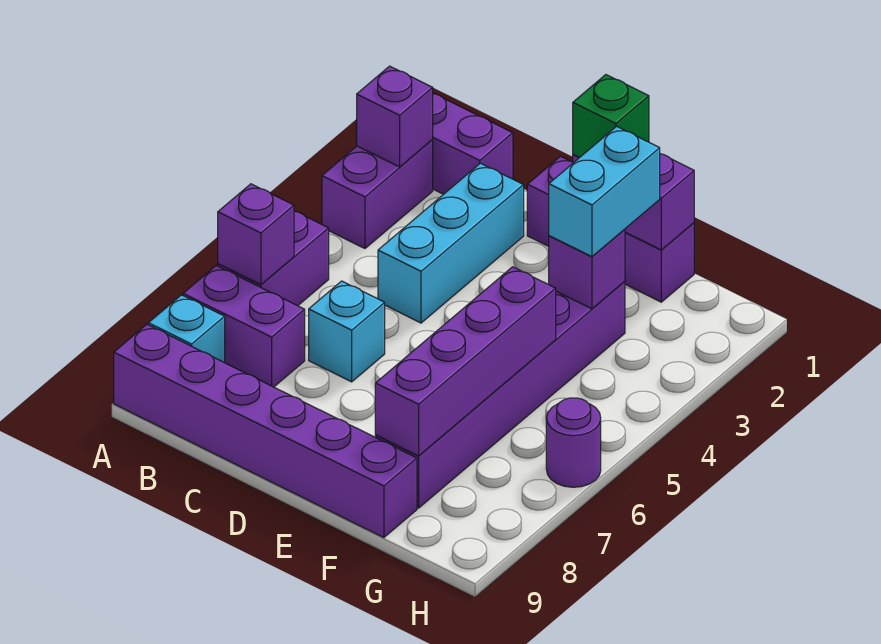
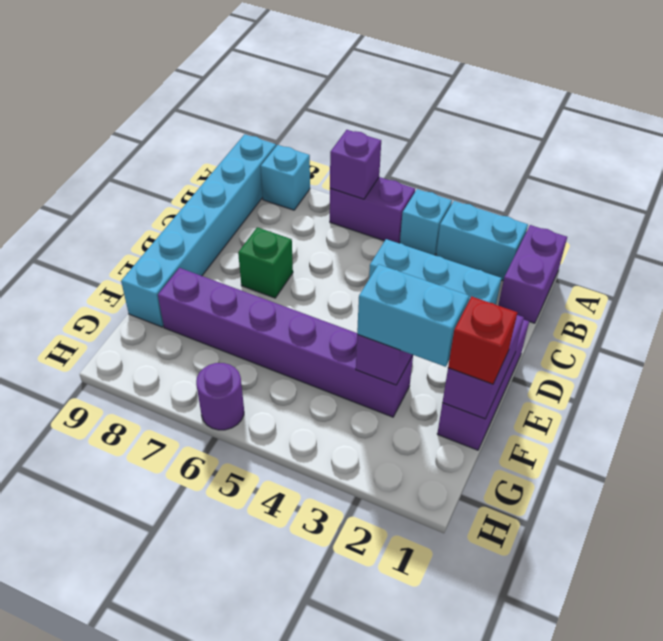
purple brick A2:A3 level 1 -> cyan brick A2:A3 level 1
purple brick A2 level 2 -> none
purple brick A7:B7 level 1 -> none
purple brick A9:F9 level 1 -> cyan brick A9:F9 level 1
cyan brick C6 level 1 -> cyan brick A4 level 1
green brick E1 level 3 -> green brick D7 level 1
none -> red brick F1 level 3
purple brick F5:F8 level 2 -> none

